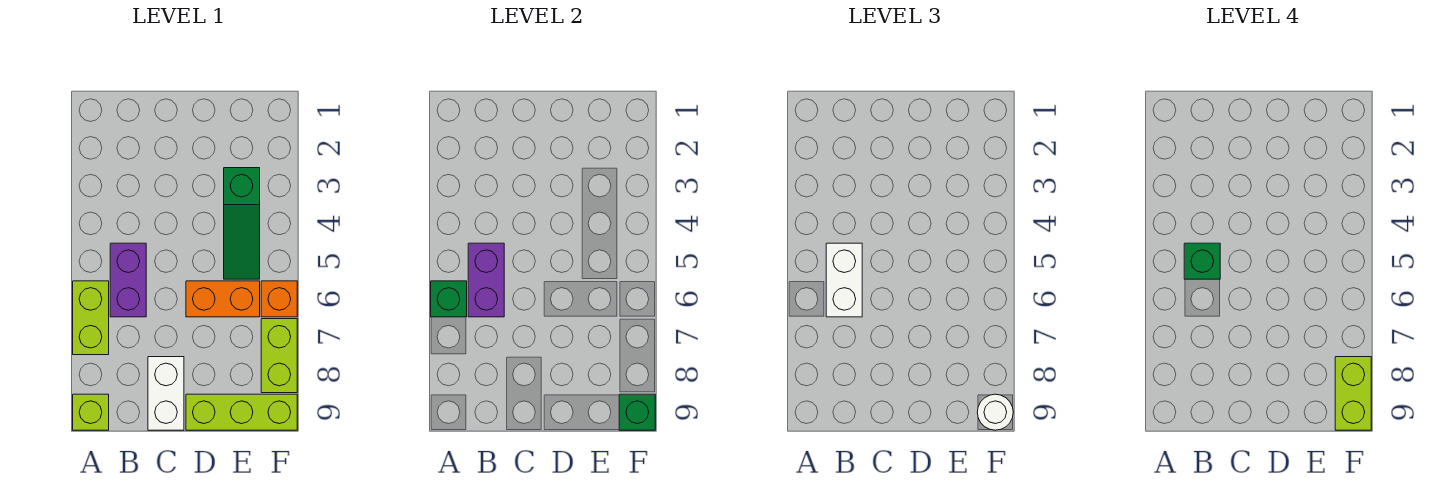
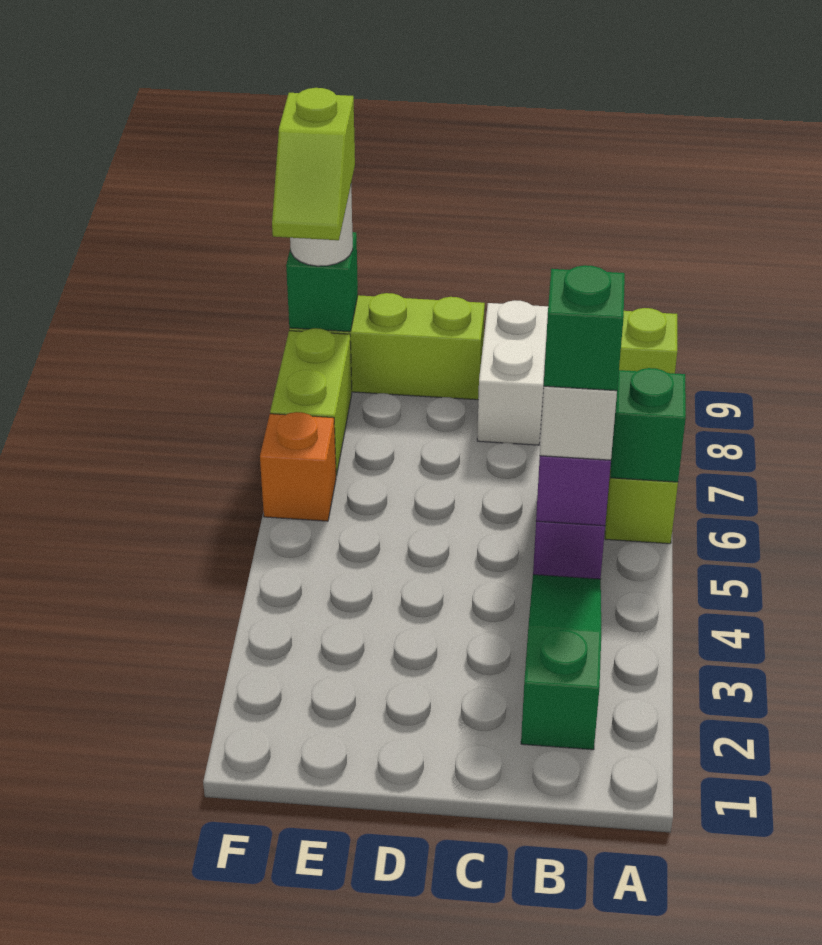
orange brick D6:E6 level 1 -> none
green slope E3:E5 level 1 top 3 -> green slope B2:B4 level 1 top 2
lime brick F8:F9 level 4 -> lime slope F8:F9 level 4 top 9

